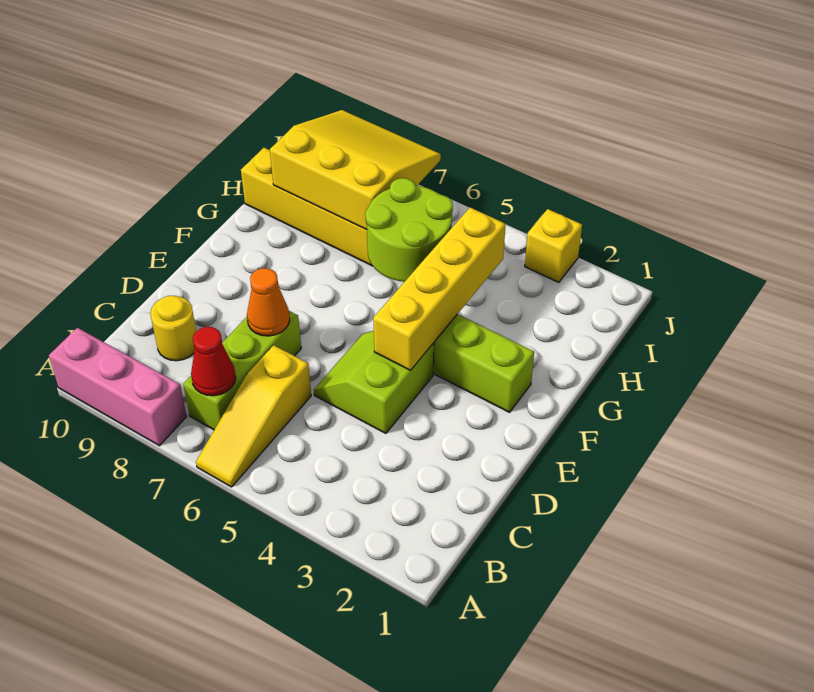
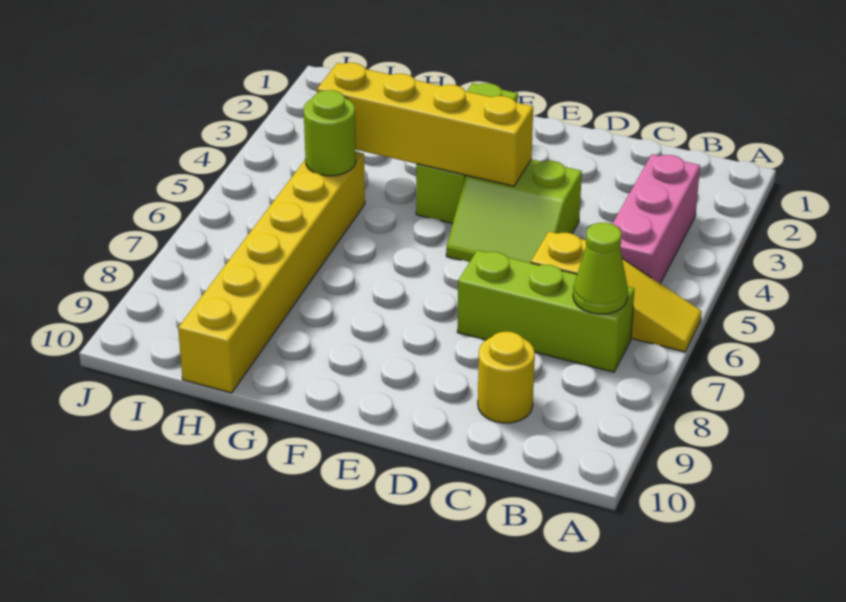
pink brick A8:A10 level 1 -> pink brick B3:B5 level 1
red cone B7 level 2 -> lime cone B7 level 2
orange cone D7 level 2 -> none
lime round brick G5:H6 level 2 -> lime round brick H5 level 2
yellow slope H7:J9 level 2 top H -> none
yellow brick J3 level 1 -> none

